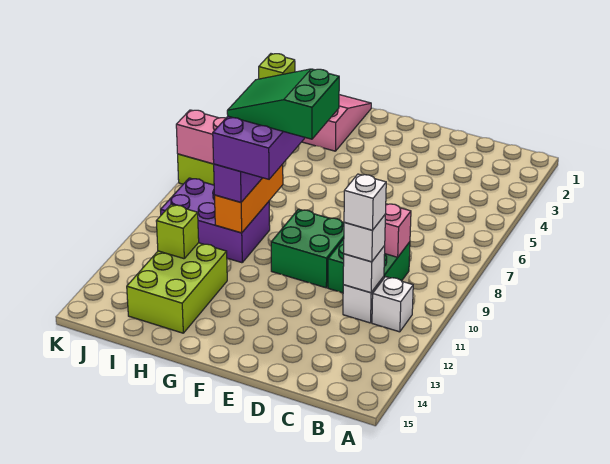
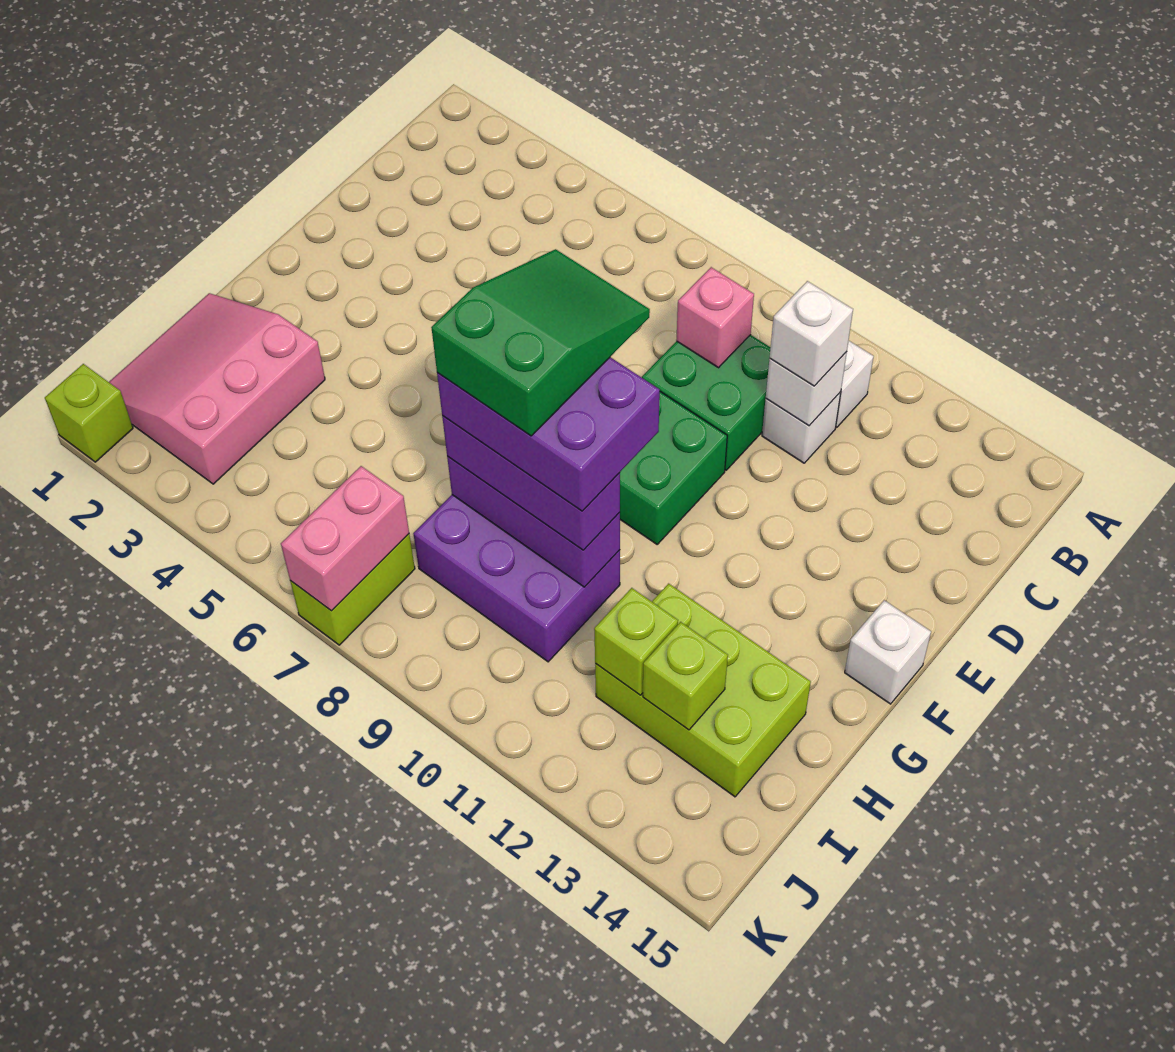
white brick C11 level 4 -> white brick F15 level 1
green slope F8:H9 level 5 top F -> green slope F8:H9 level 5 top H
orange brick H8:H10 level 2 -> purple brick H8:H10 level 2
purple brick H9:J10 level 1 -> purple brick H8:I10 level 1
none -> lime brick I13 level 2

